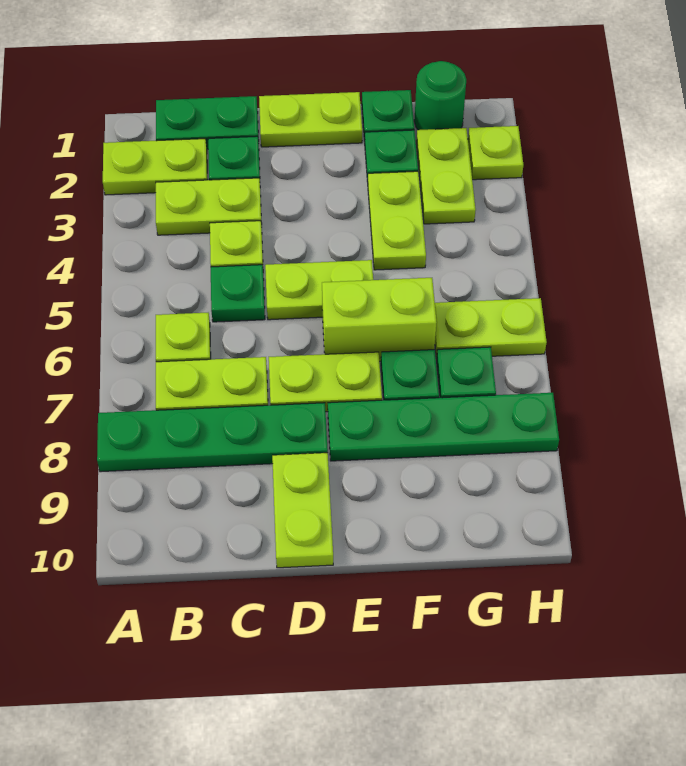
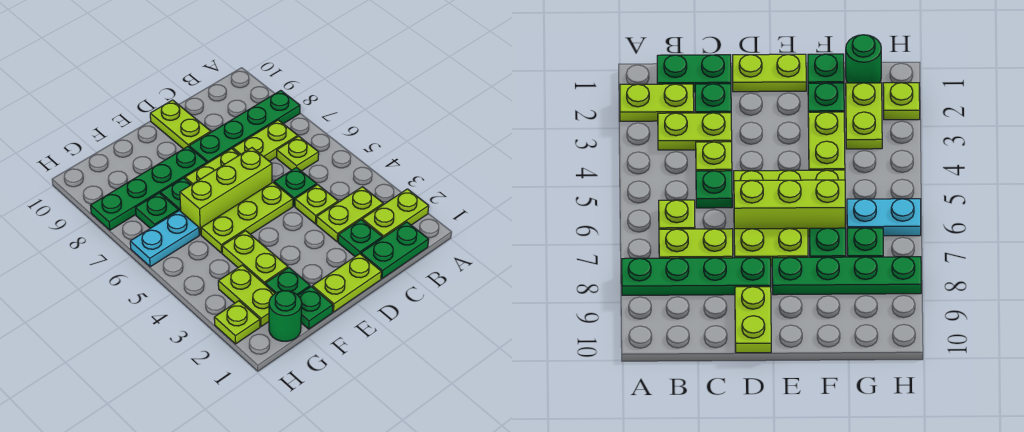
lime plate D5:E5 level 1 -> lime plate D5:F5 level 1
lime brick E6:F6 level 1 -> lime brick D6:F6 level 1
lime plate G6:H6 level 1 -> cyan plate G6:H6 level 1

